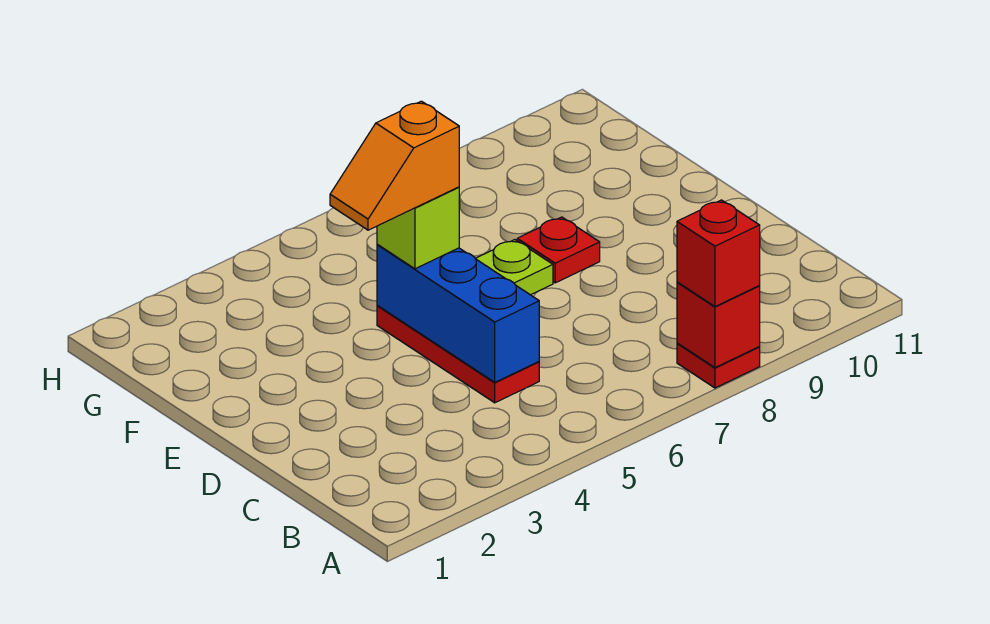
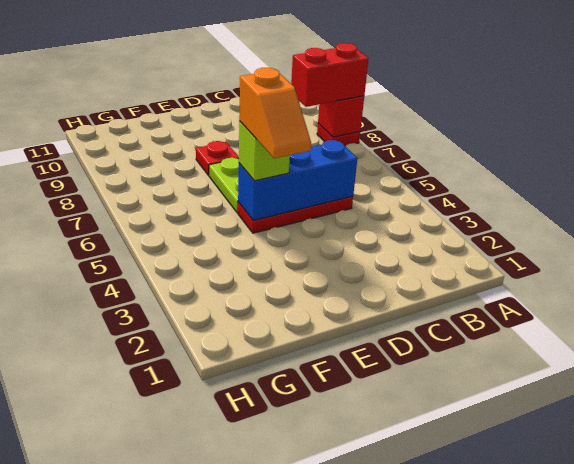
red brick A8 level 3 -> red brick A8:B8 level 3

